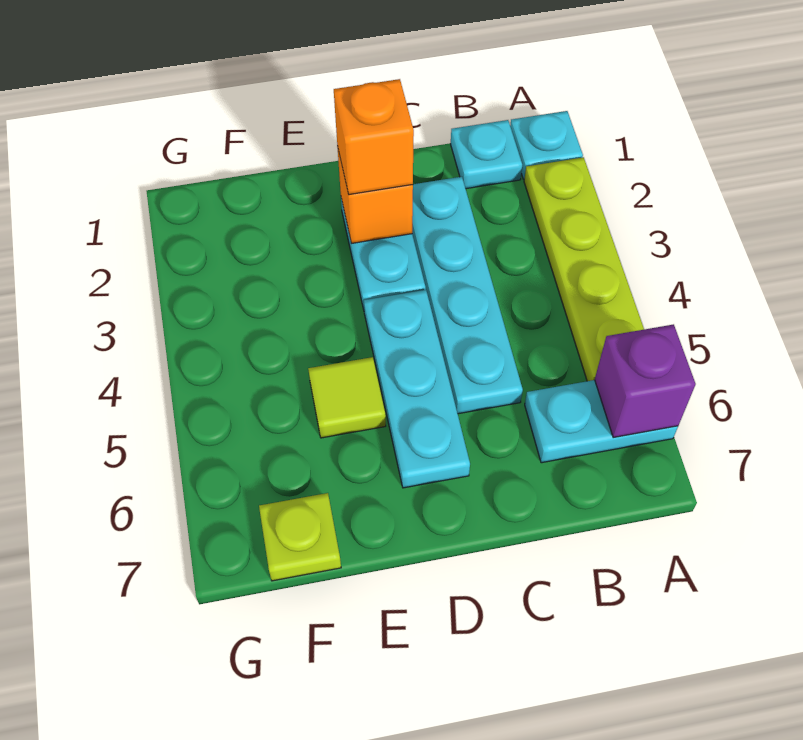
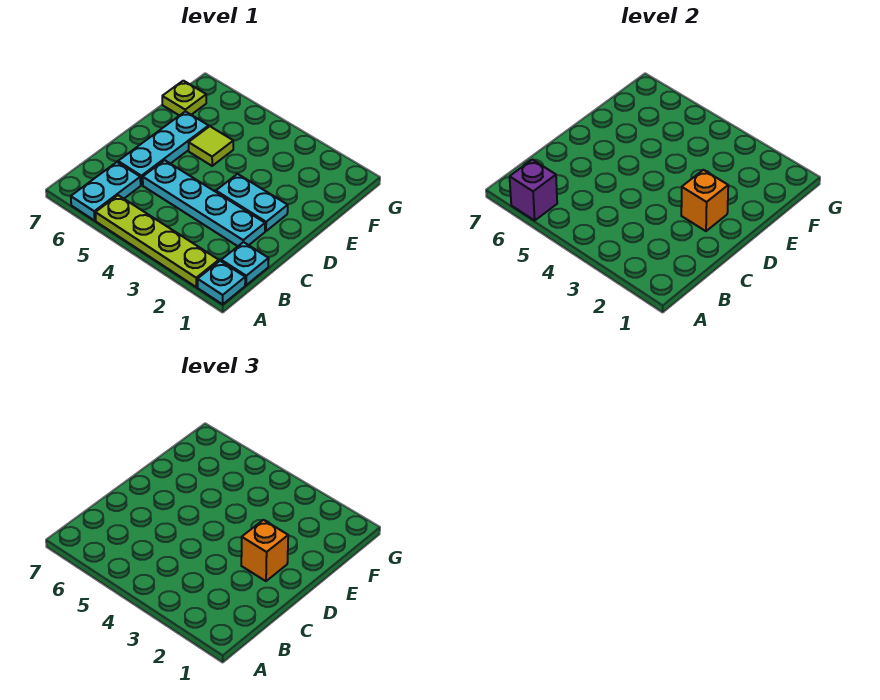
cyan plate D4:D6 level 1 -> cyan plate C6:E6 level 1

